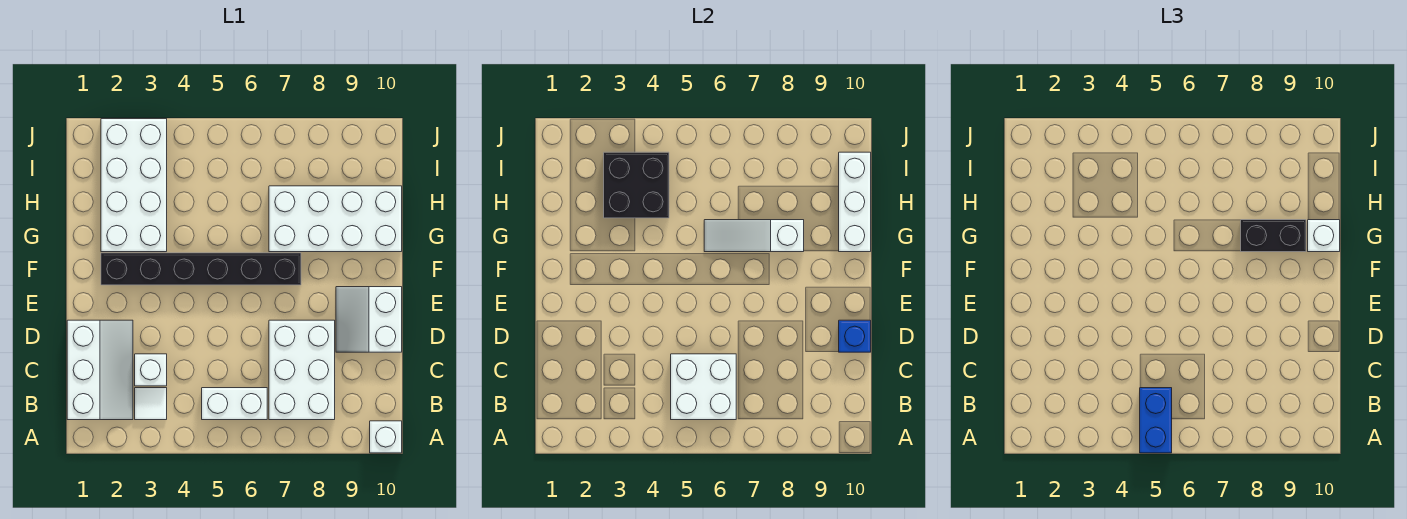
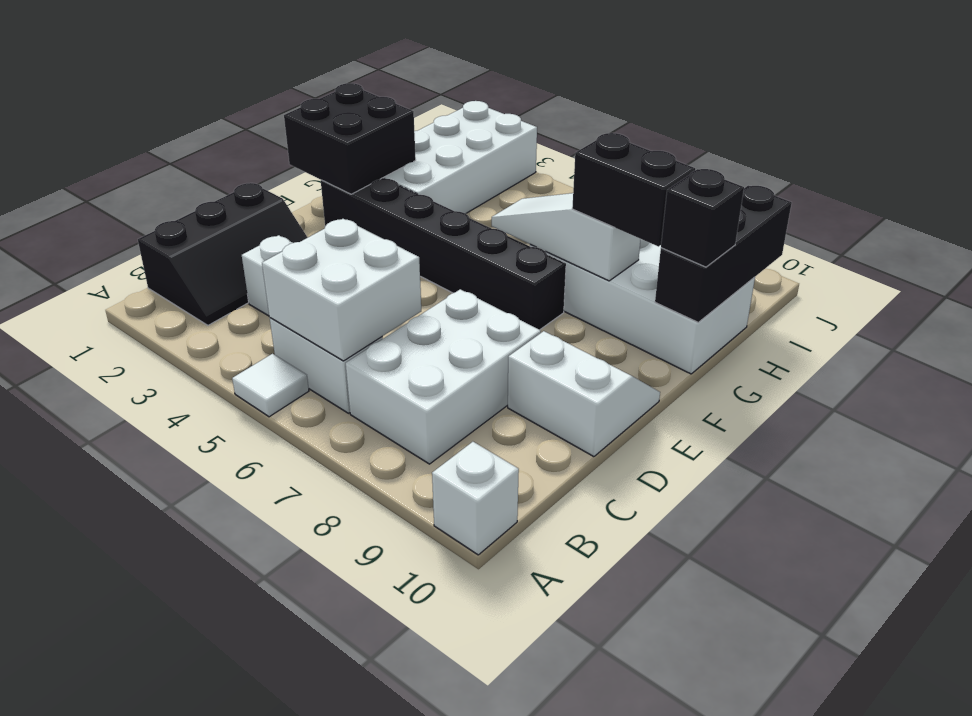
blue brick A5:B5 level 3 -> none
white slope B1:D2 level 1 top 1 -> black slope B1:D2 level 1 top 1
white tile B3 level 1 -> white tile A5 level 1
white slope D9:E10 level 1 top 10 -> white slope D9:E10 level 1 top D
blue brick D10 level 2 -> none
white brick G10:I10 level 2 -> black brick G10:I10 level 2
white brick G10 level 3 -> black brick G10 level 3
black brick H3:I4 level 2 -> black brick F1:G2 level 2

